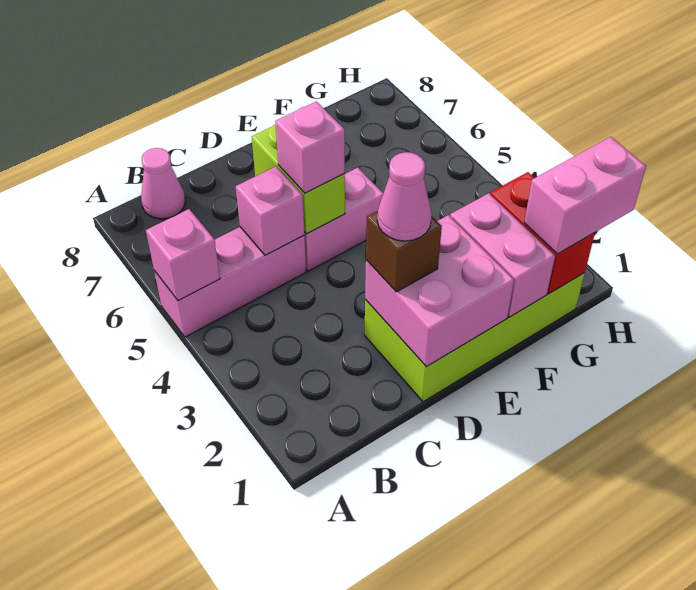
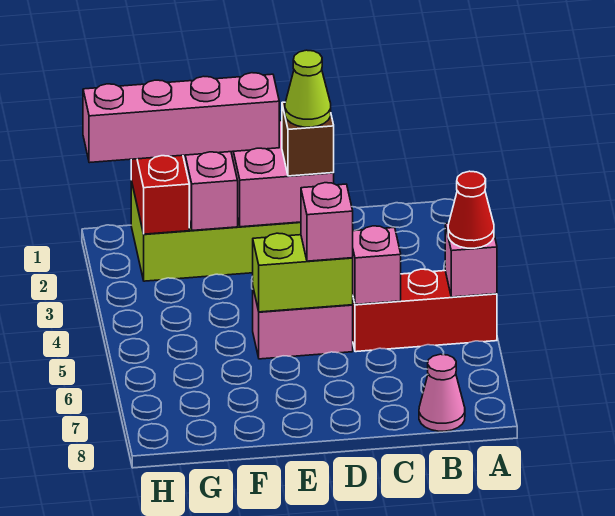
pink brick A5:C5 level 1 -> red brick A5:C5 level 1
none -> red cone A5 level 3
pink cone D2 level 4 -> lime cone D2 level 4
lime brick D5:D6 level 2 -> lime brick D5:E5 level 2
pink brick G1:H1 level 3 -> pink brick E1:H1 level 3

